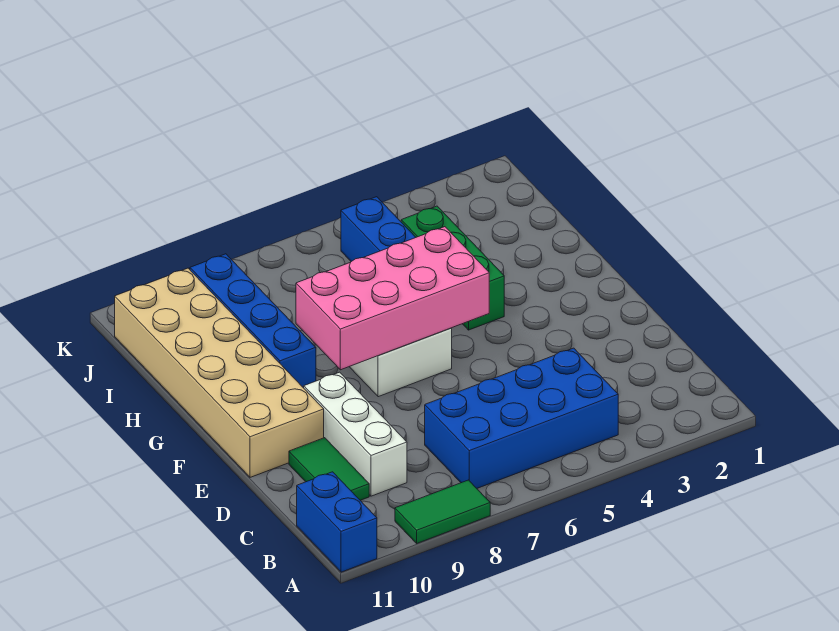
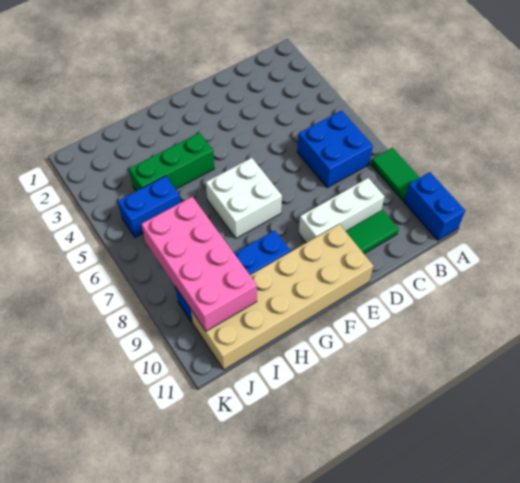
blue brick A11:B11 level 1 -> blue brick A10:A11 level 1
blue brick B4:C7 level 1 -> blue brick B6:C7 level 1
pink brick F5:G8 level 2 -> pink brick I7:J10 level 2

